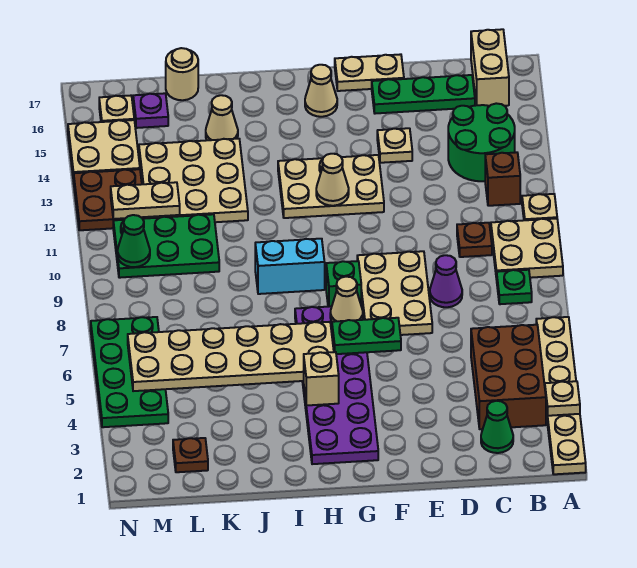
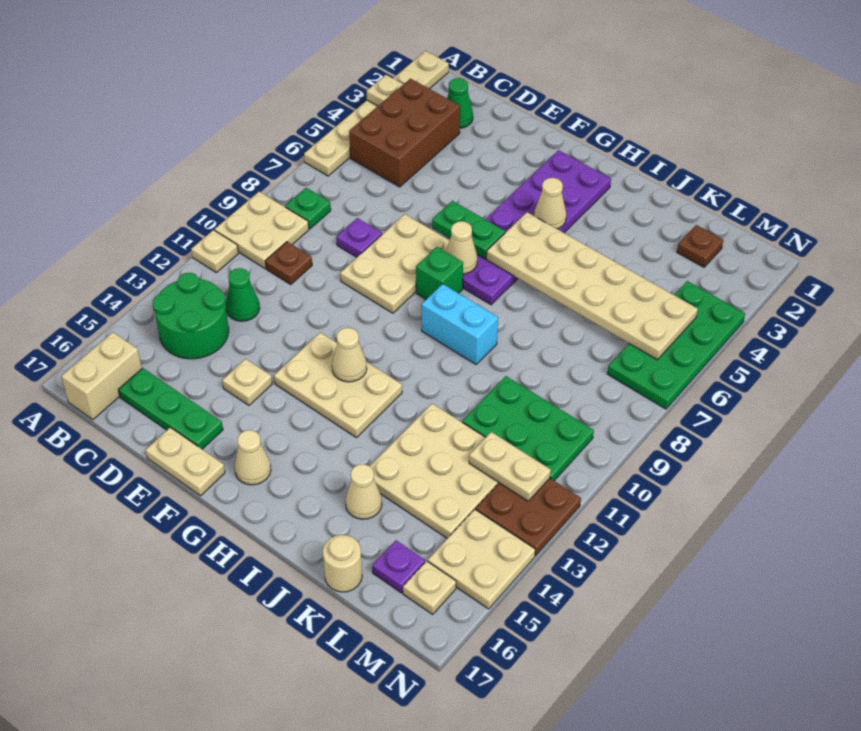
brown brick B12 level 1 -> none
purple cone D8 level 1 -> purple plate D8 level 1
tan brick H4 level 2 -> tan cone H4 level 2
green cone M10 level 2 -> green cone C12 level 1

